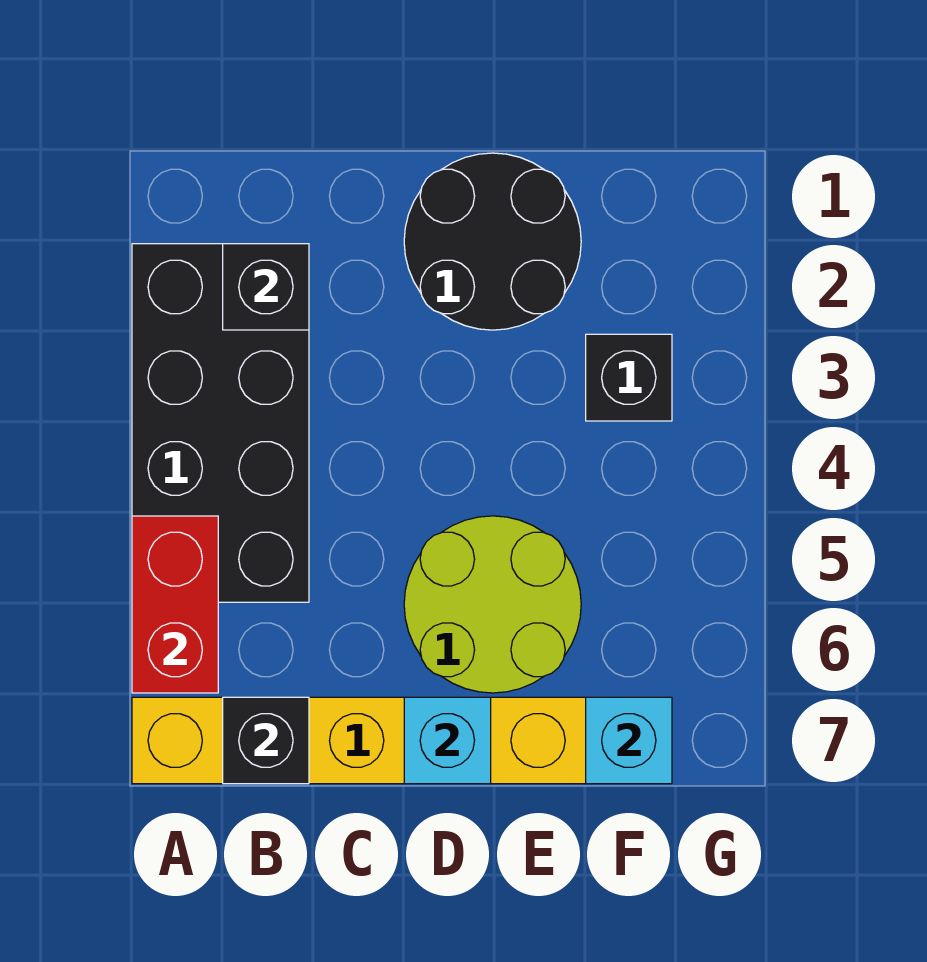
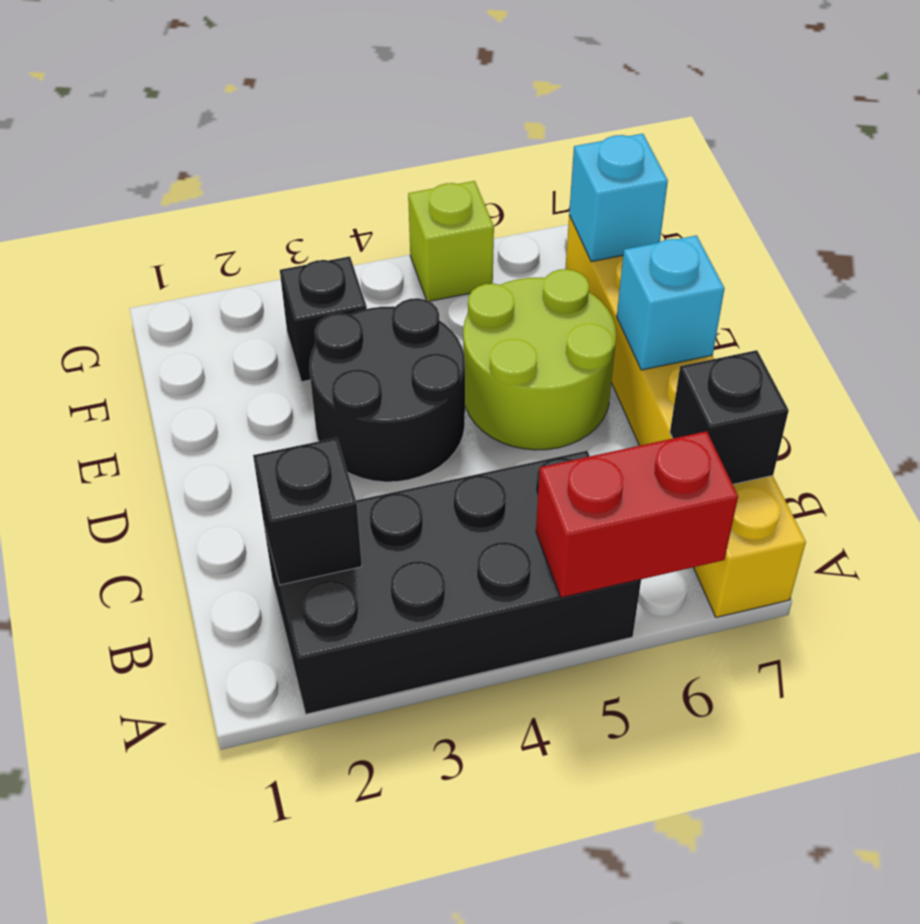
black round brick D1:E2 level 1 -> black round brick D3:E4 level 1
none -> lime brick G5 level 1

